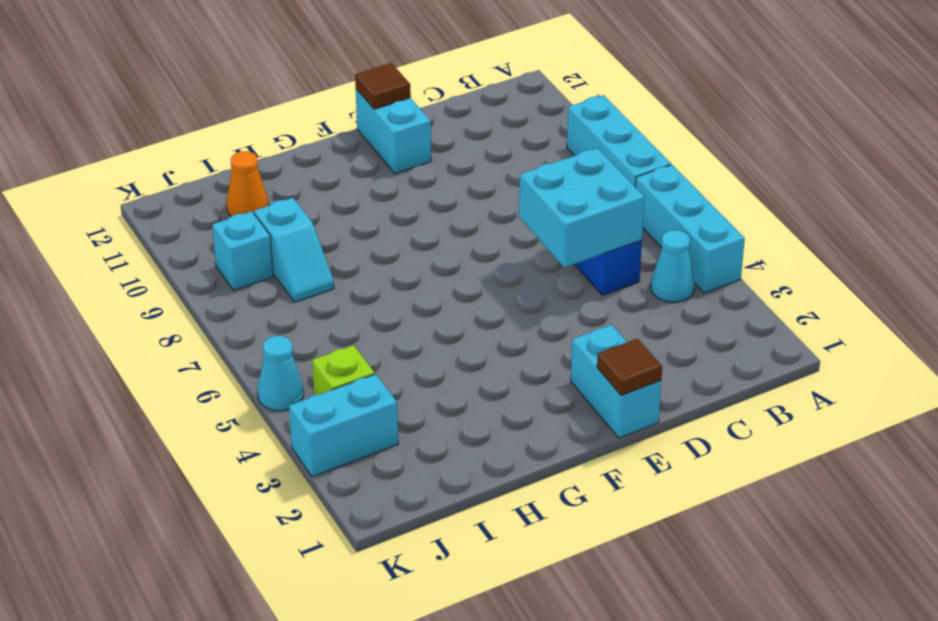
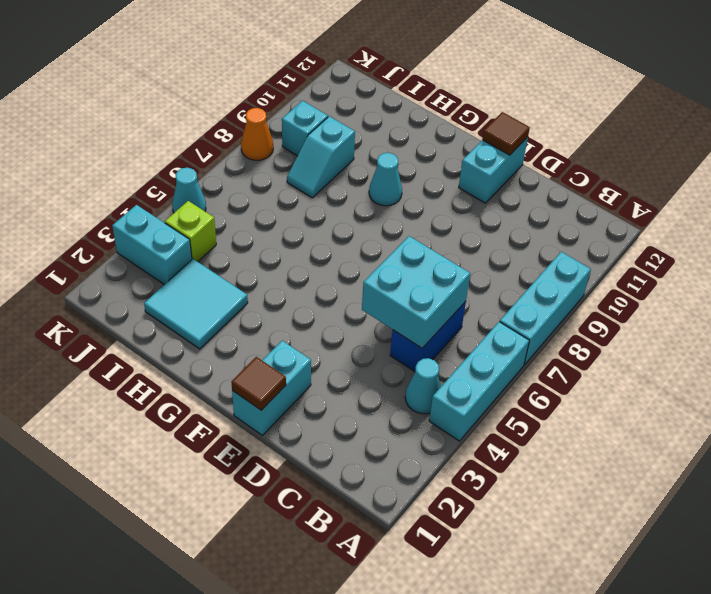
none -> cyan cone G9 level 1
none -> cyan tile H2:I3 level 1
orange cone I11 level 1 -> orange cone K8 level 1

